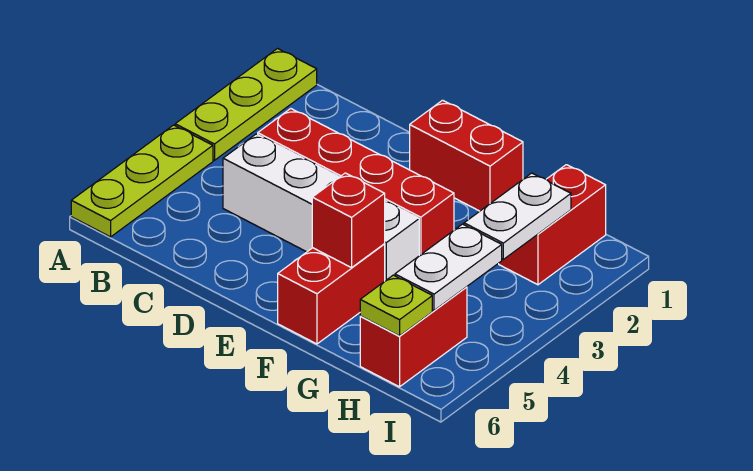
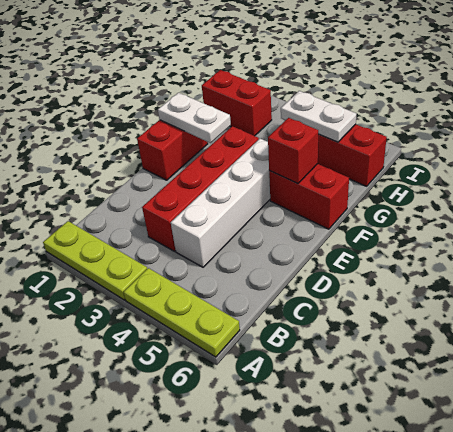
white plate H2:H3 level 2 -> white plate F1:F2 level 2
lime plate H6 level 2 -> none

